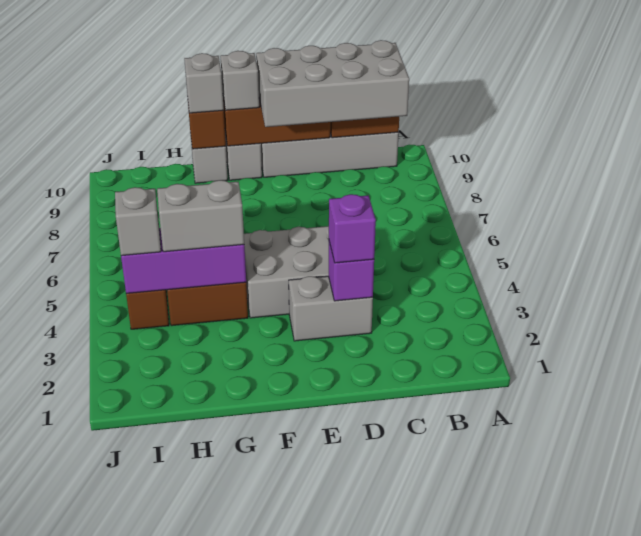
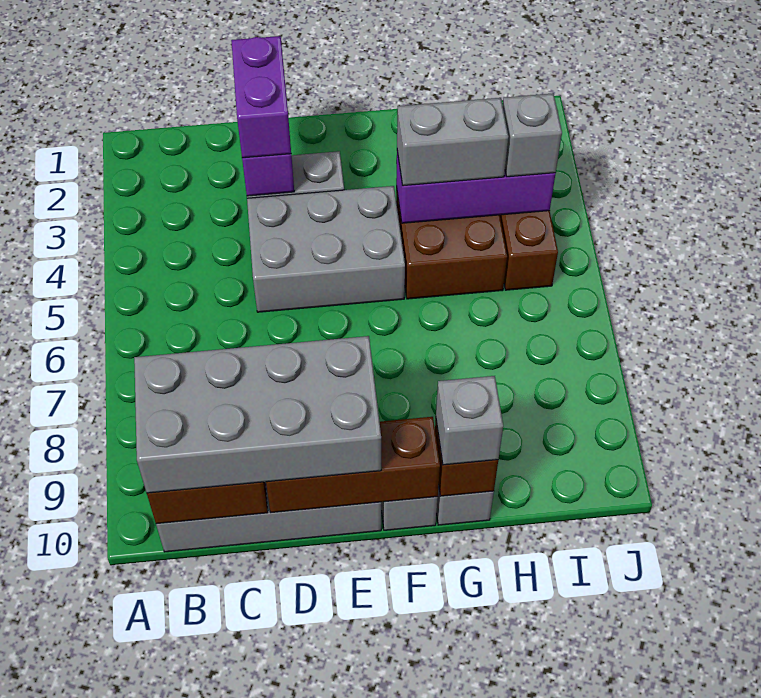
purple brick D3 level 3 -> purple brick D2:D3 level 3
grey brick F10 level 3 -> none

